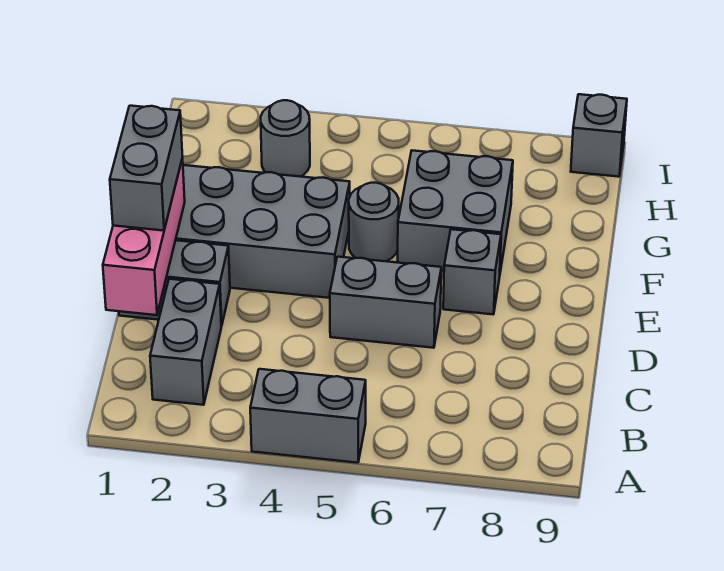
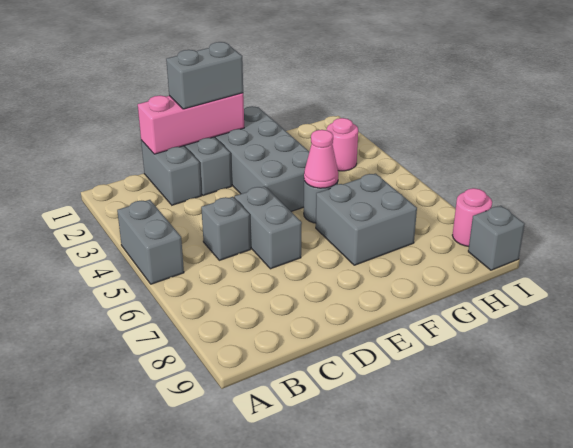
grey brick B2:C2 level 1 -> grey brick C1:C2 level 1
grey brick E7 level 1 -> grey brick C5 level 1
none -> pink cone F5 level 2
grey round brick H3 level 1 -> pink round brick H3 level 1
none -> pink round brick I8 level 1

